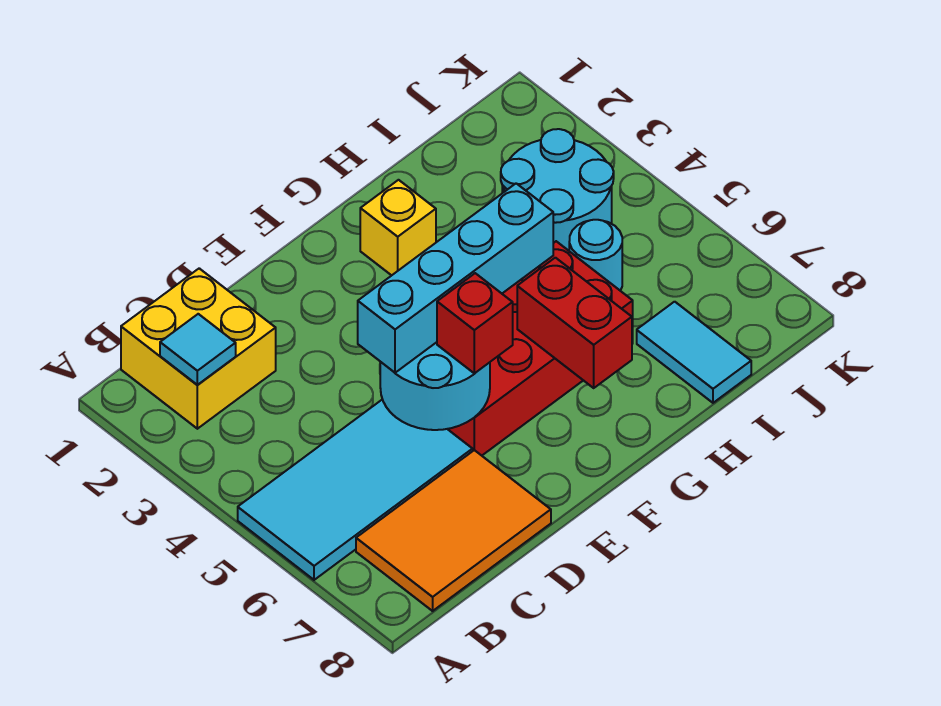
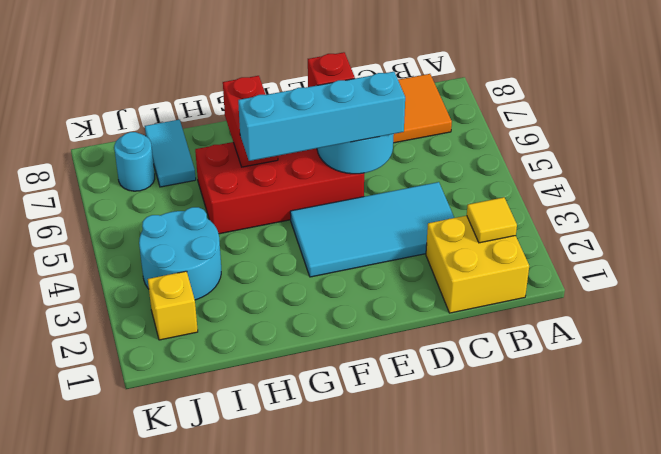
cyan tile A5:D6 level 1 -> cyan tile C3:F4 level 1
cyan tile B2 level 2 -> yellow tile B2 level 2
yellow brick G2 level 1 -> yellow brick J2 level 1
cyan round brick I5 level 1 -> cyan round brick J7 level 1

